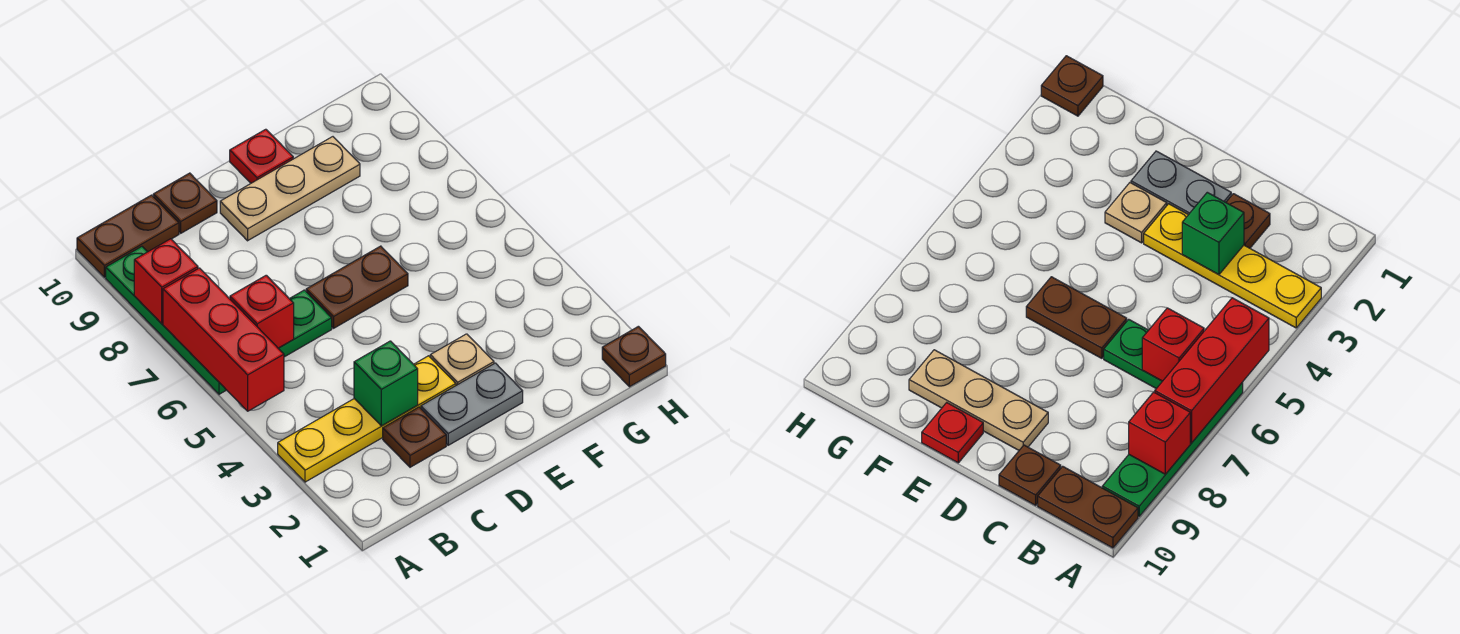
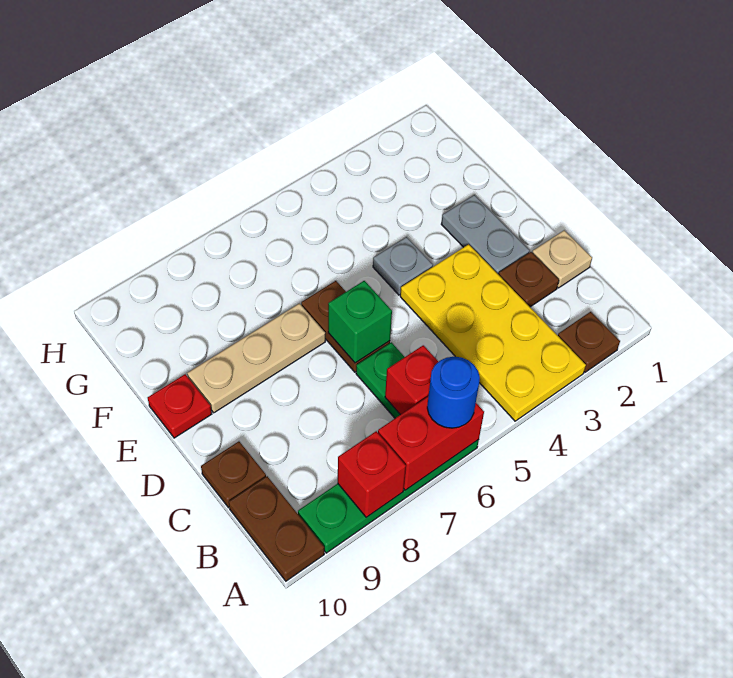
yellow plate A3:D3 level 1 -> yellow plate A3:D4 level 1
red brick A5:A7 level 2 -> red brick A6:A7 level 2
none -> blue round brick A6 level 3
green brick C3 level 2 -> green brick D6 level 2
tan plate D9:F9 level 1 -> tan plate E7:E9 level 1
tan plate E3 level 1 -> tan plate C1 level 1
none -> grey plate E4 level 1
brown plate H1 level 1 -> brown plate A2 level 1

